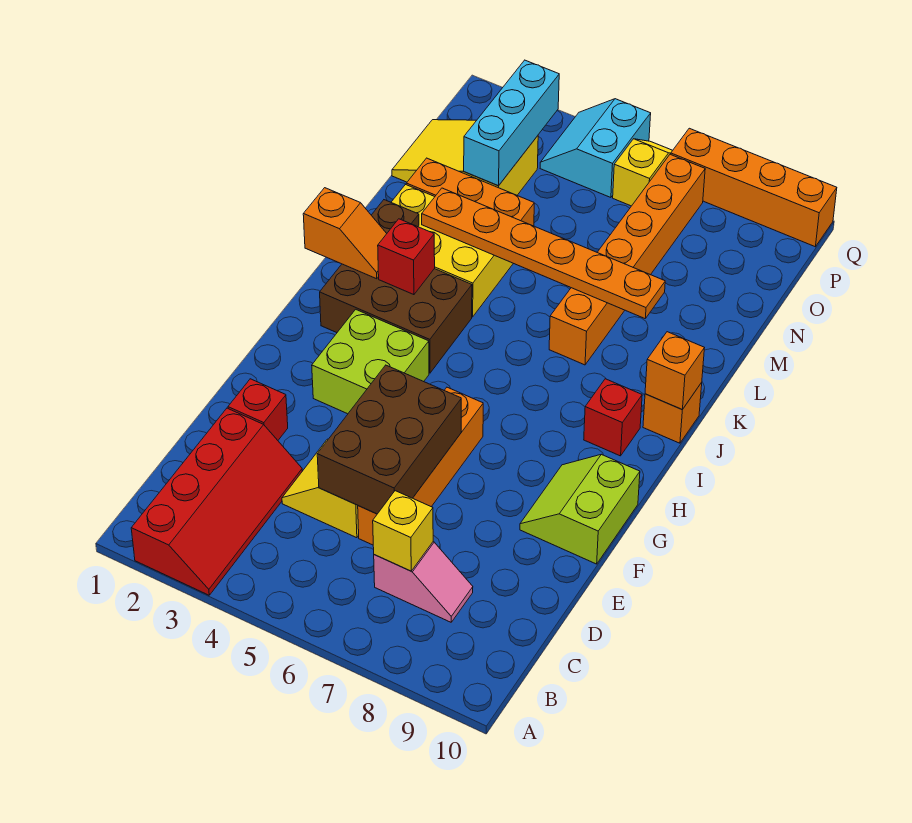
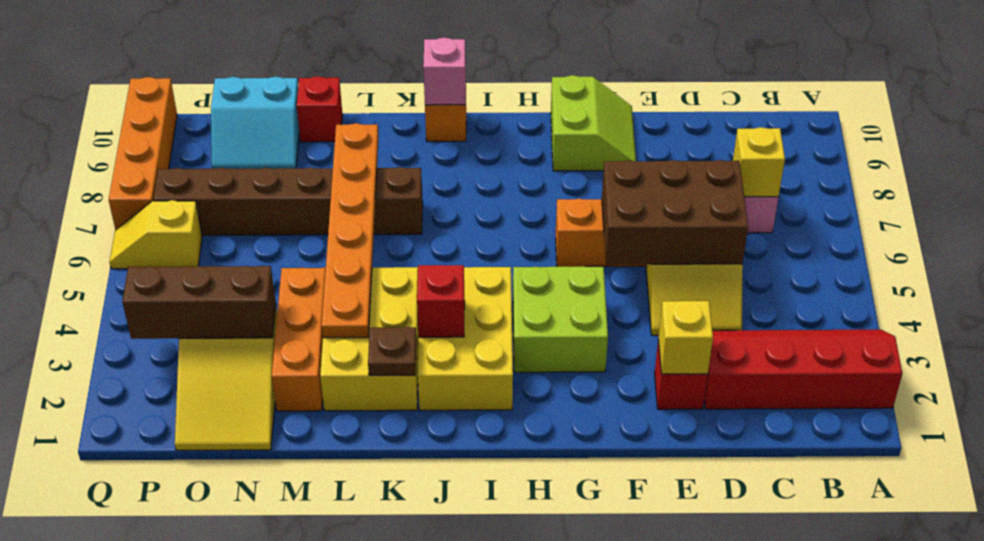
none -> yellow brick E2 level 2
lime slope F9:G10 level 1 top 10 -> lime slope F9:G10 level 1 top G
brown brick I2:J4 level 1 -> yellow brick I2:J4 level 1
red brick I9 level 1 -> red brick M10 level 1
orange slope J1:J2 level 2 top 1 -> none
orange brick J10 level 2 -> pink brick J10 level 2
orange brick K7:P7 level 1 -> brown brick K7:P7 level 1
cyan brick N3:P3 level 2 -> brown brick N3:P3 level 2
cyan slope P4:Q5 level 1 top 5 -> cyan slope N9:O10 level 1 top 10

